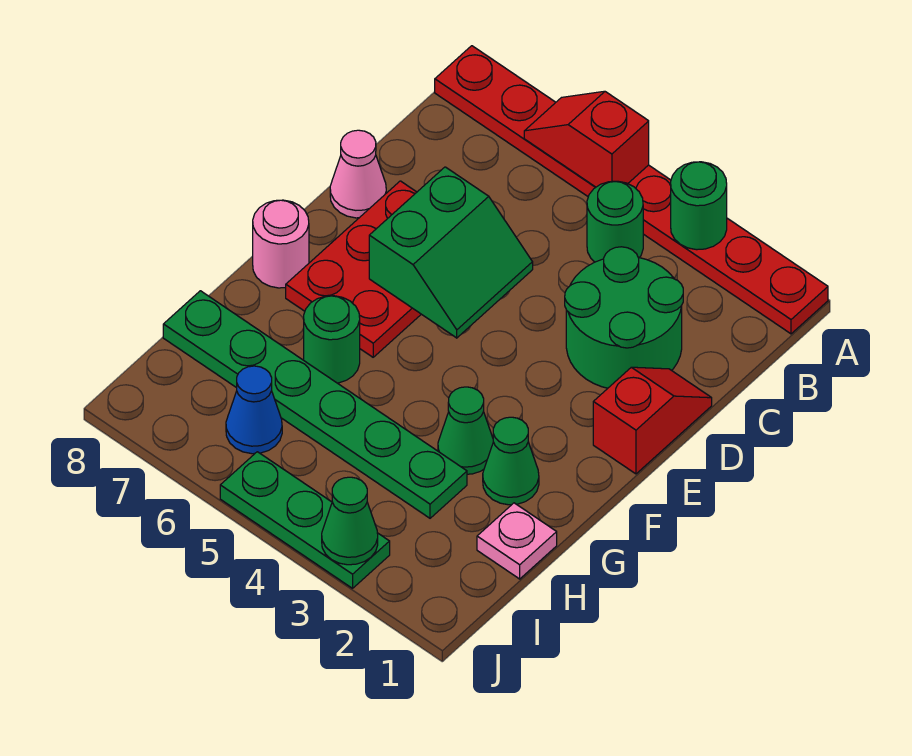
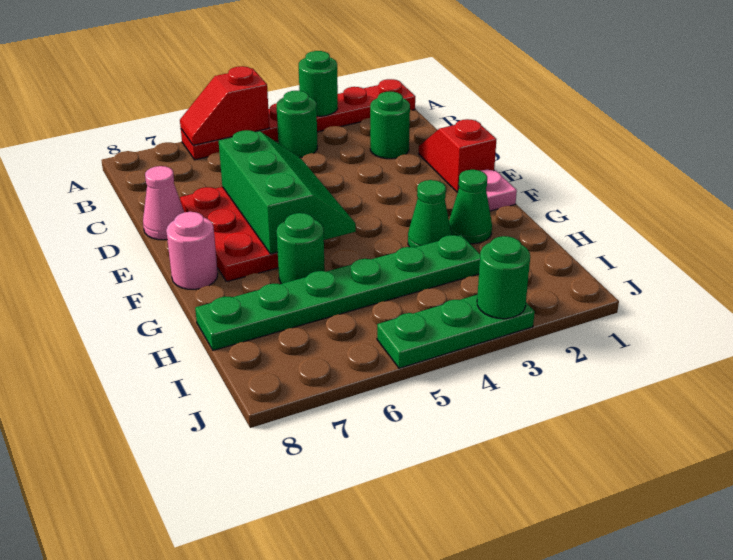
red plate A1:A8 level 1 -> red plate A1:A6 level 1
green round brick C2:D3 level 1 -> green round brick C2 level 1
green slope D5:E6 level 2 top 6 -> green slope D5:F6 level 2 top 6
pink plate H1 level 1 -> pink plate F1 level 1
blue cone I6 level 1 -> none
green cone J3 level 2 -> green round brick J3 level 2

